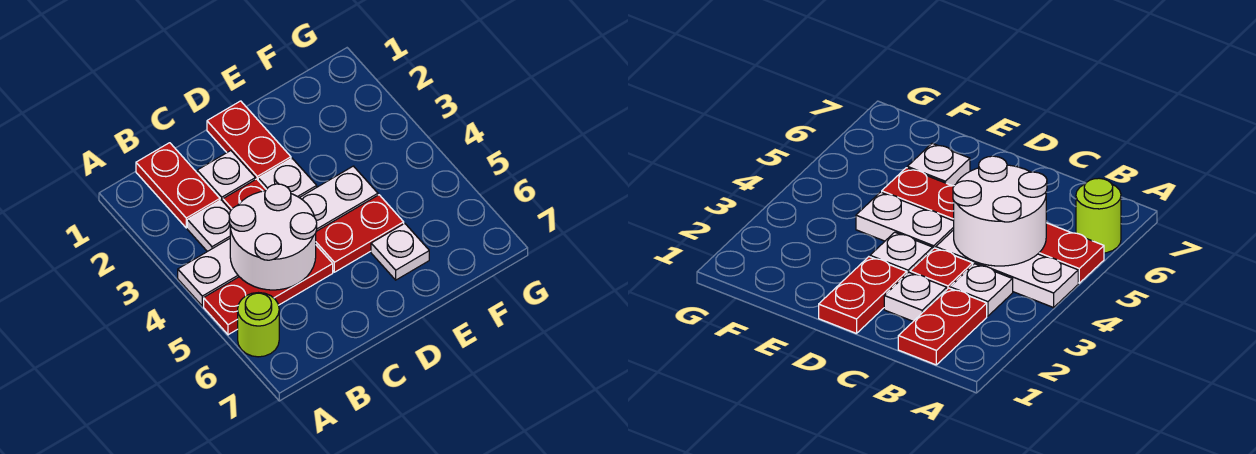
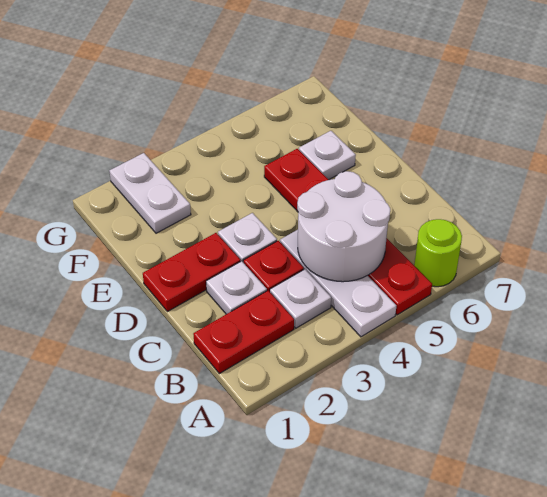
white plate D4:E4 level 1 -> white plate F2:G2 level 1

